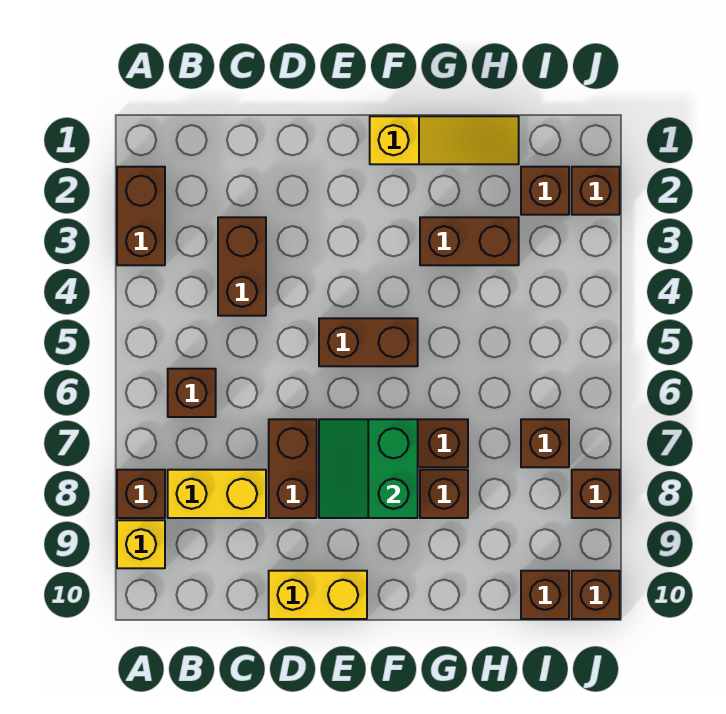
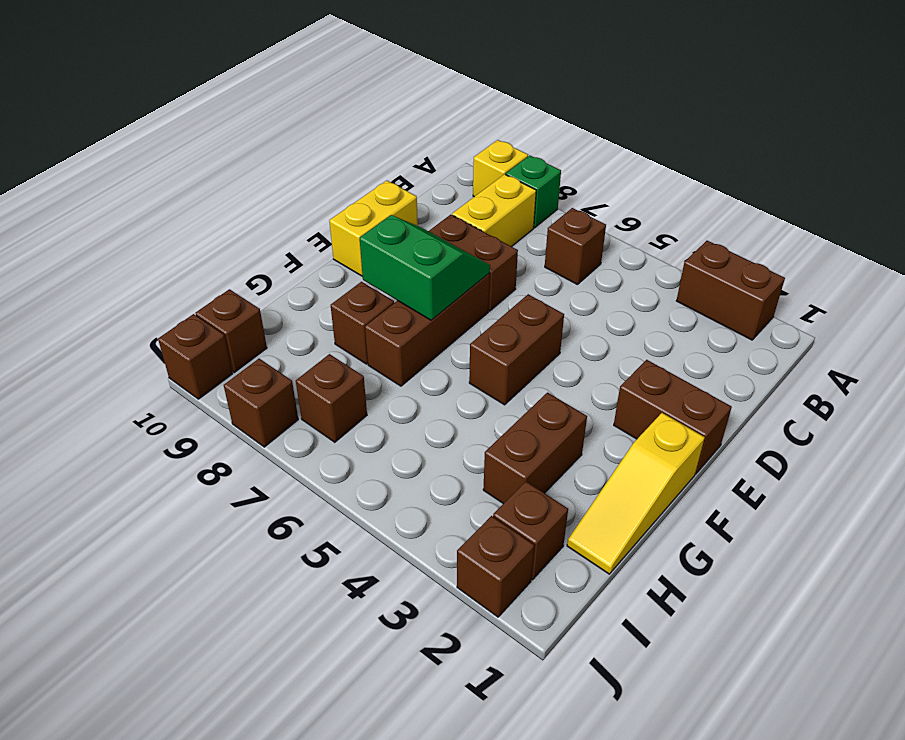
brown brick A8 level 1 -> green brick A8 level 1
brown brick C3:C4 level 1 -> brown brick E1:E2 level 1

